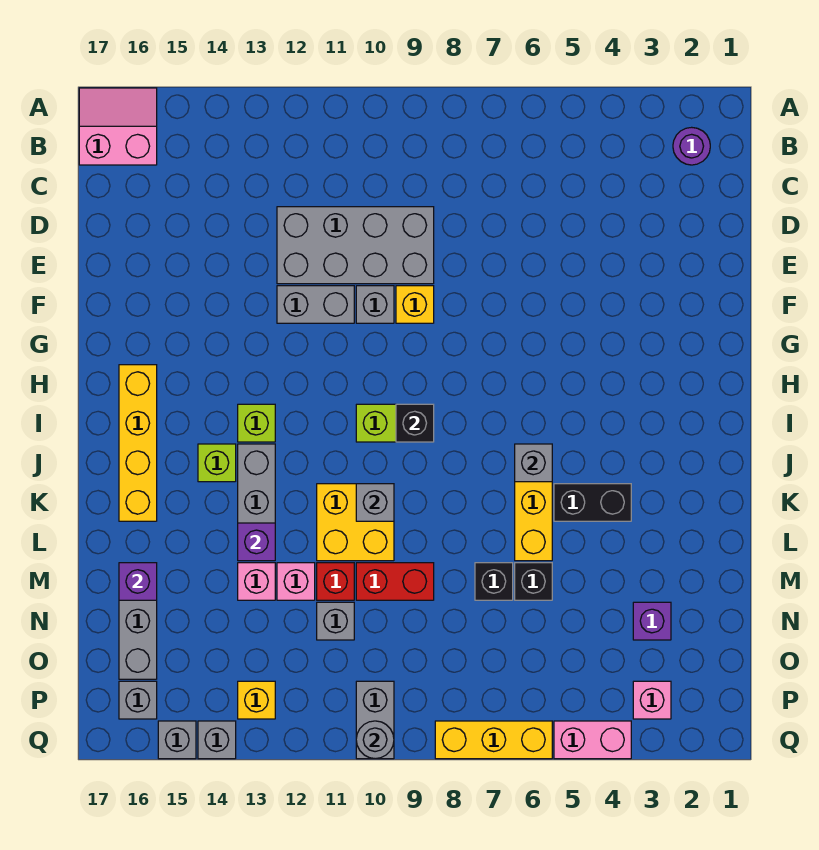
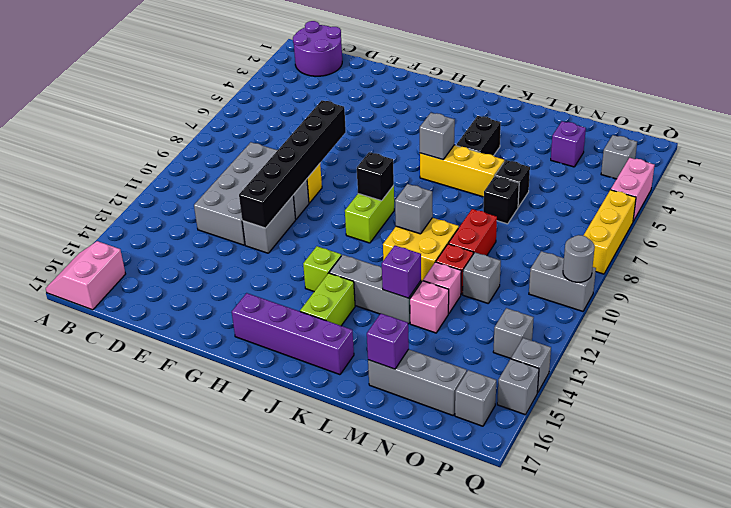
purple round brick B2 level 1 -> purple round brick B1:C2 level 1
none -> black brick F7:F12 level 2
yellow brick H16:K16 level 1 -> purple brick H16:K16 level 1
lime brick J14 level 1 -> lime brick J14:J15 level 1
pink brick P3 level 1 -> grey brick P3 level 1
yellow brick P13 level 1 -> grey brick P13 level 1

